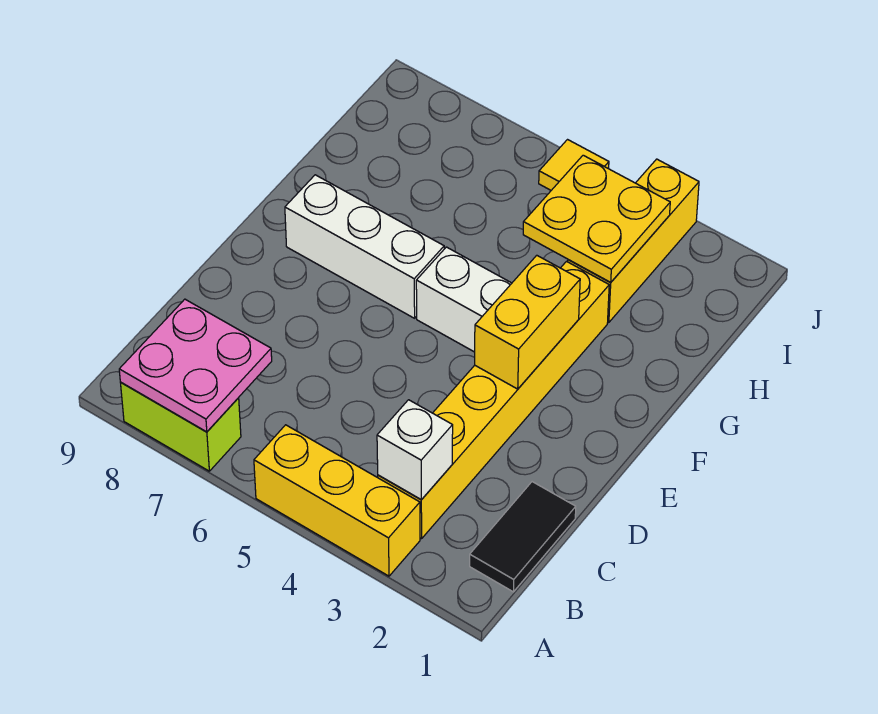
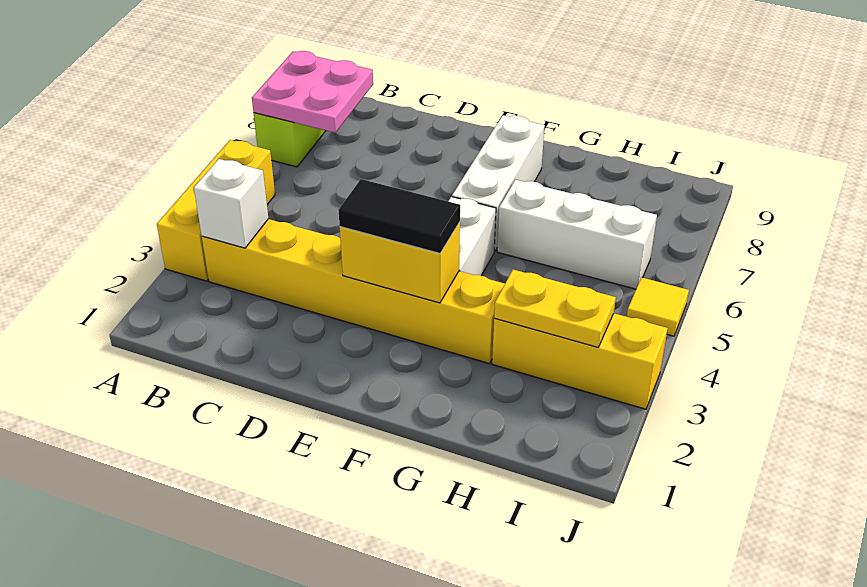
black tile B1:C1 level 1 -> black tile E3:F3 level 3
none -> white brick G6:I6 level 1
yellow plate H3:I4 level 2 -> yellow plate H3:I3 level 2

